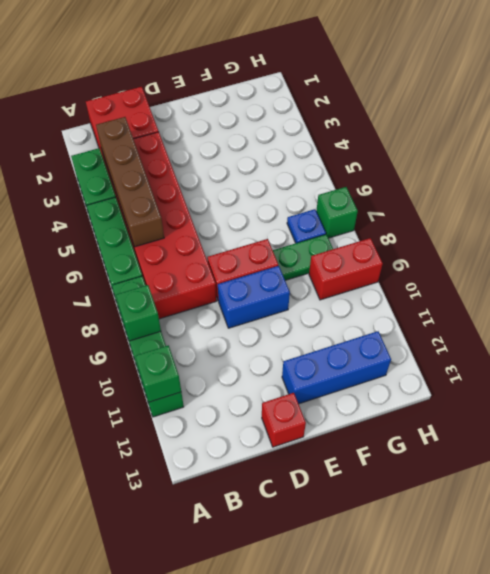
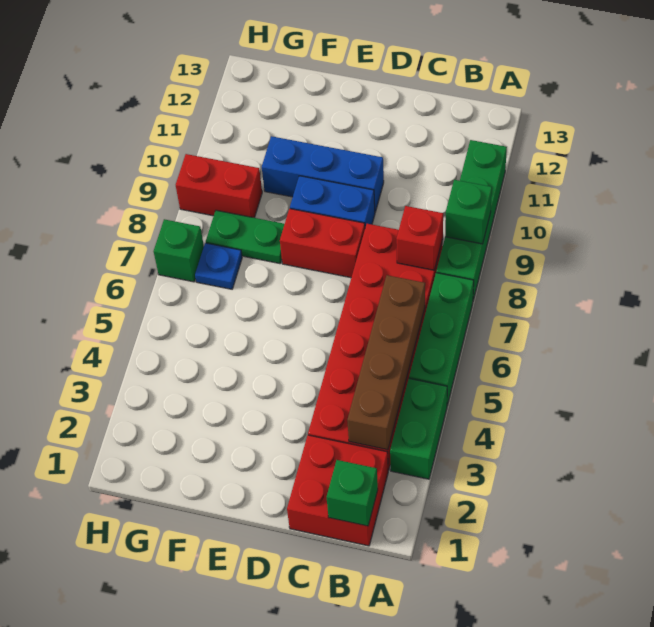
green brick A11 level 2 -> green brick B1 level 2
red brick D13 level 1 -> red brick B8 level 2
blue brick E12:G12 level 1 -> blue brick D10:F10 level 1

